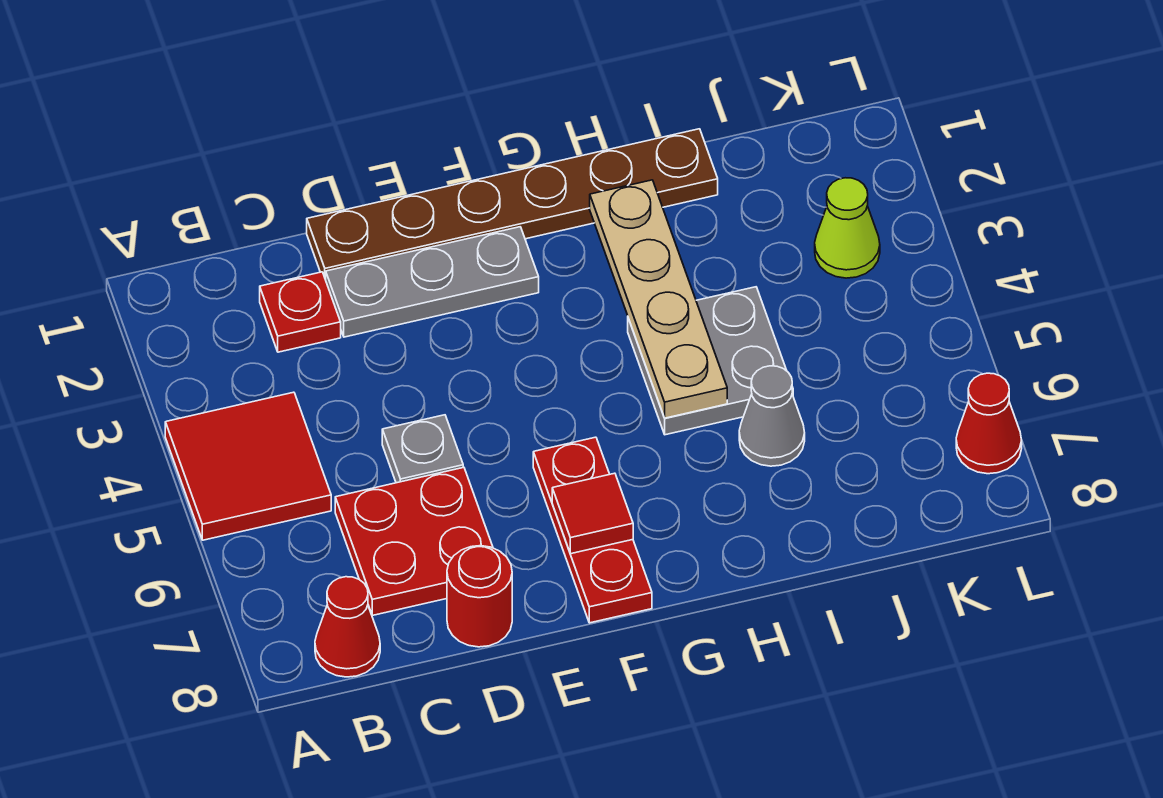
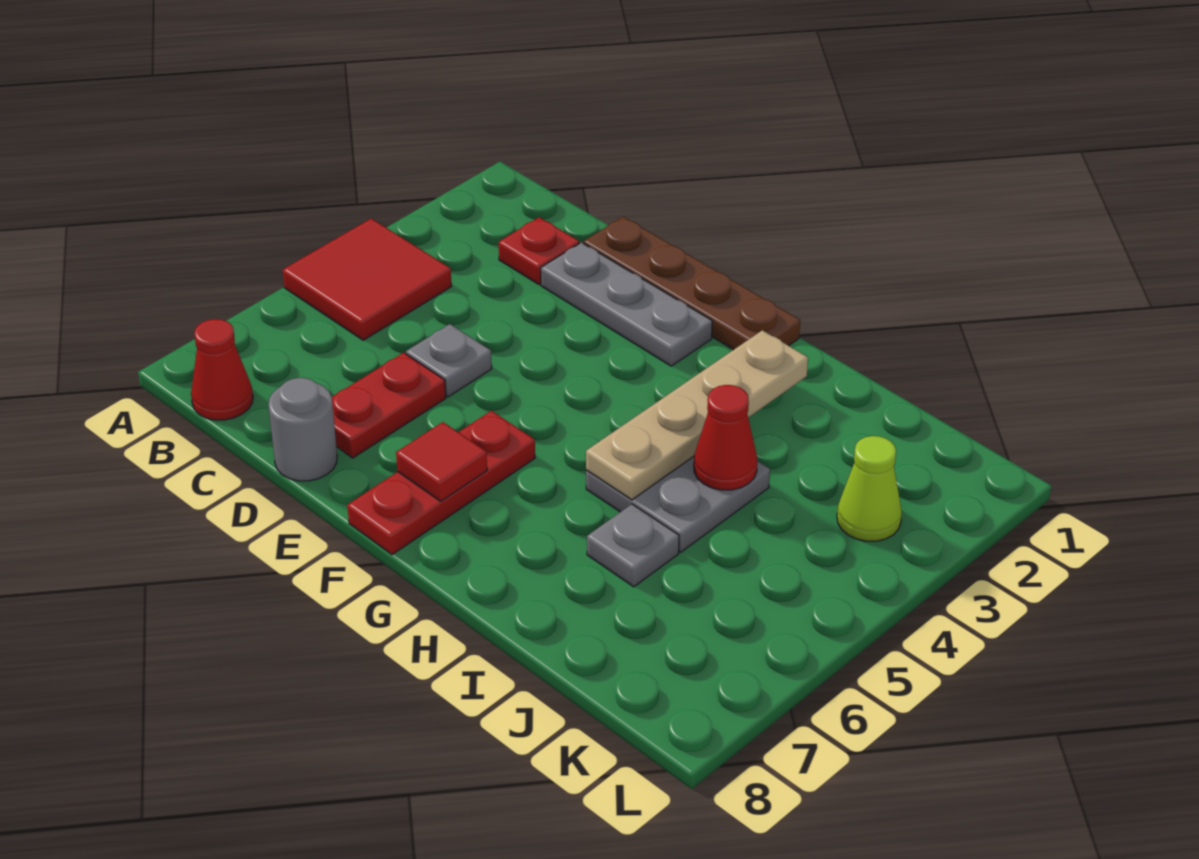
red plate C6:D7 level 1 -> red plate D6:D7 level 1
brown plate D1:I1 level 1 -> brown plate D1:G1 level 1
red round brick D8 level 1 -> grey round brick D8 level 1
grey cone I6 level 1 -> grey plate I6 level 1
red cone L7 level 1 -> red cone I4 level 2

